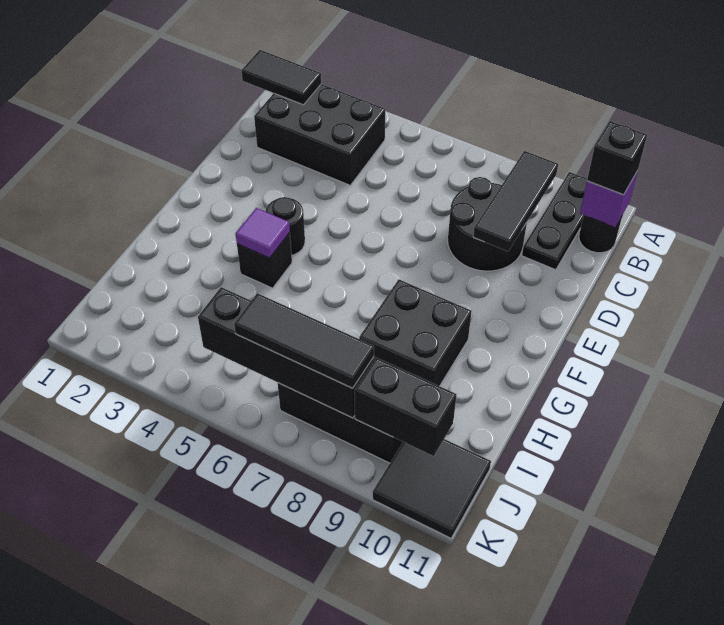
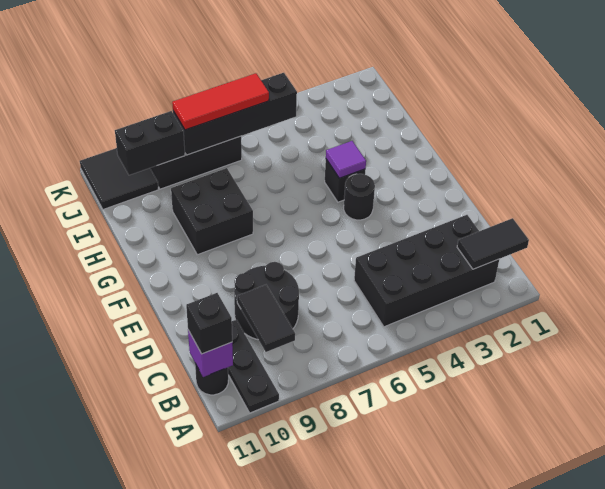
black brick B2:C4 level 1 -> black brick B2:C5 level 1
black tile B9:D9 level 2 -> black tile B9:C9 level 2
black tile J6:J8 level 3 -> red tile J6:J8 level 3

